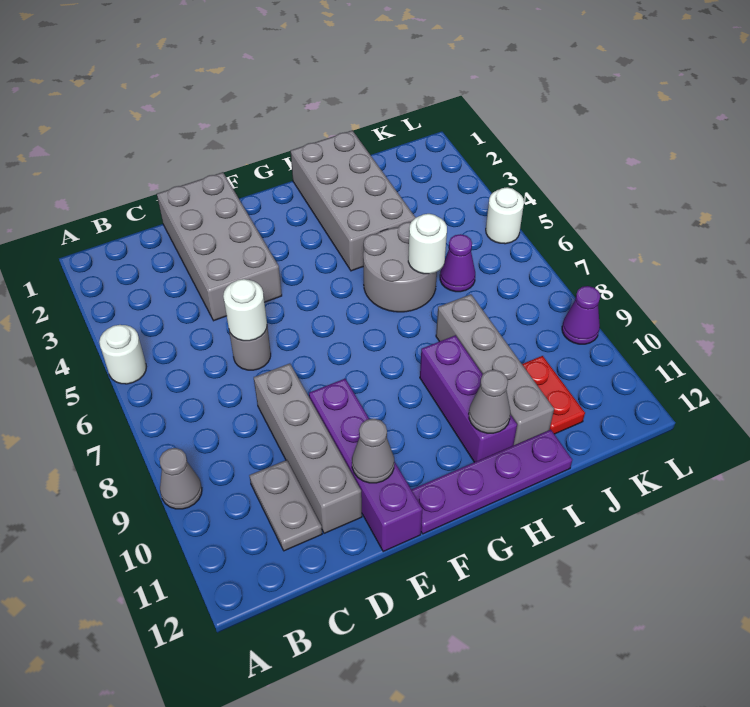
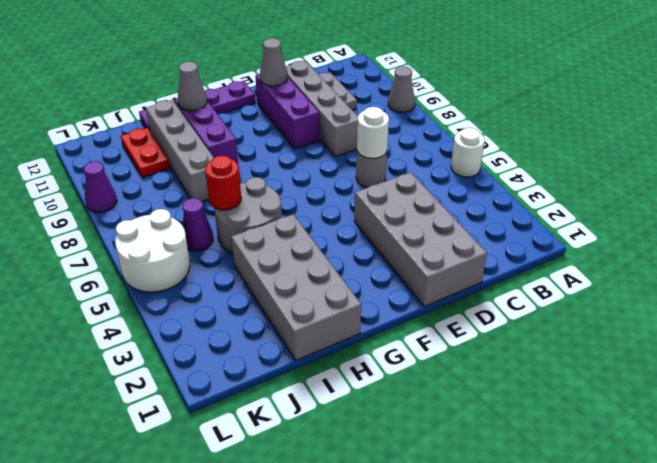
purple brick E9:E12 level 1 -> purple brick E9:E11 level 1
white round brick I6 level 2 -> red round brick I6 level 2
white round brick L5 level 1 -> white round brick K5:L6 level 1

